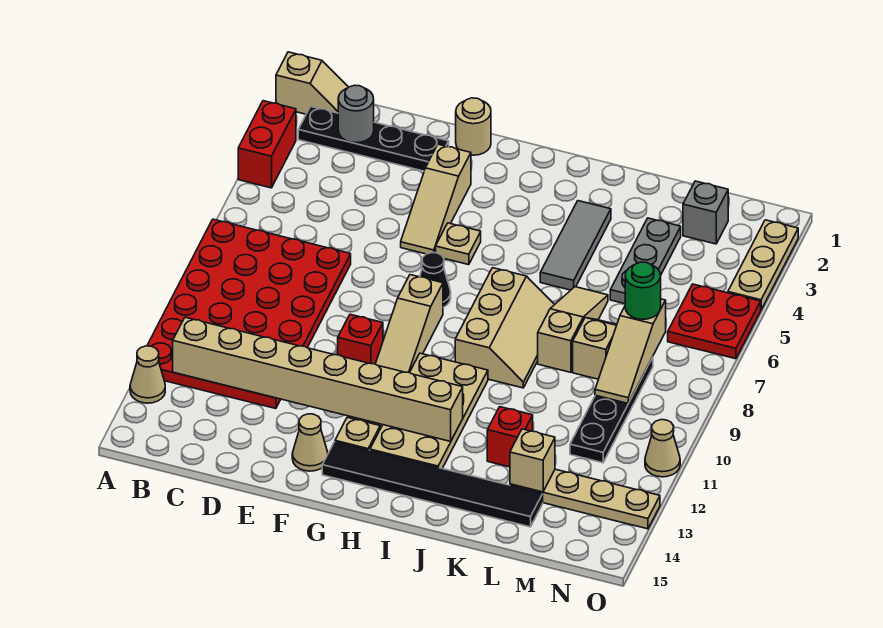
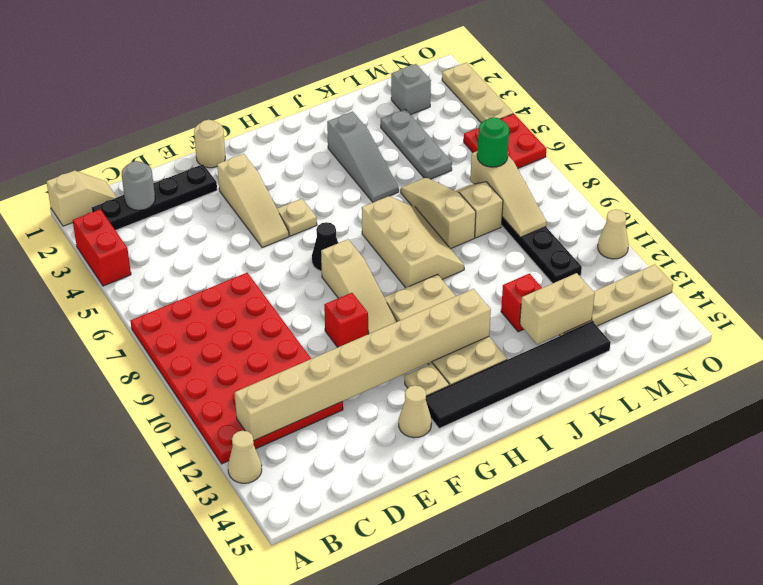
grey tile J3:J5 level 1 -> grey slope J3:J5 level 1 top 3
tan brick L13 level 2 -> tan brick K13:L13 level 2

